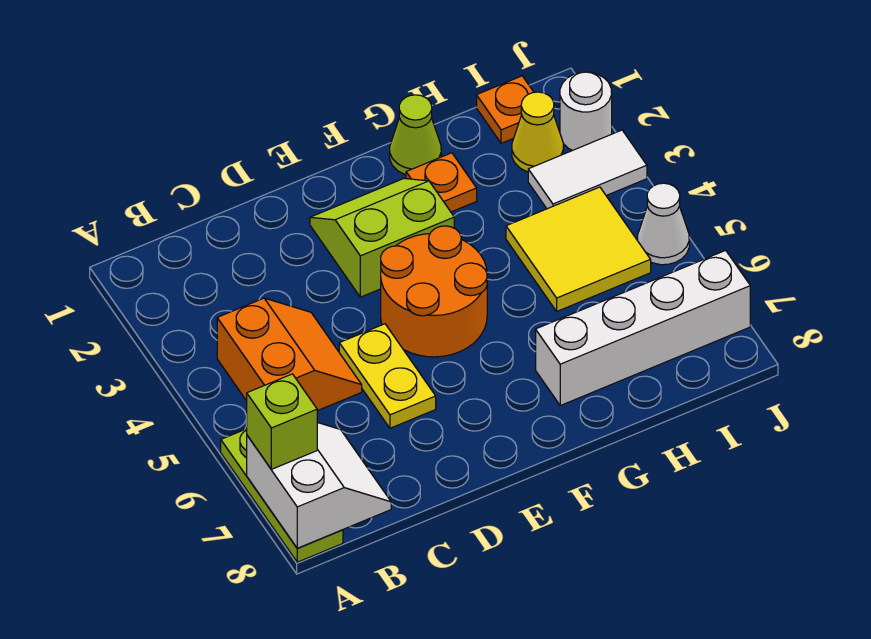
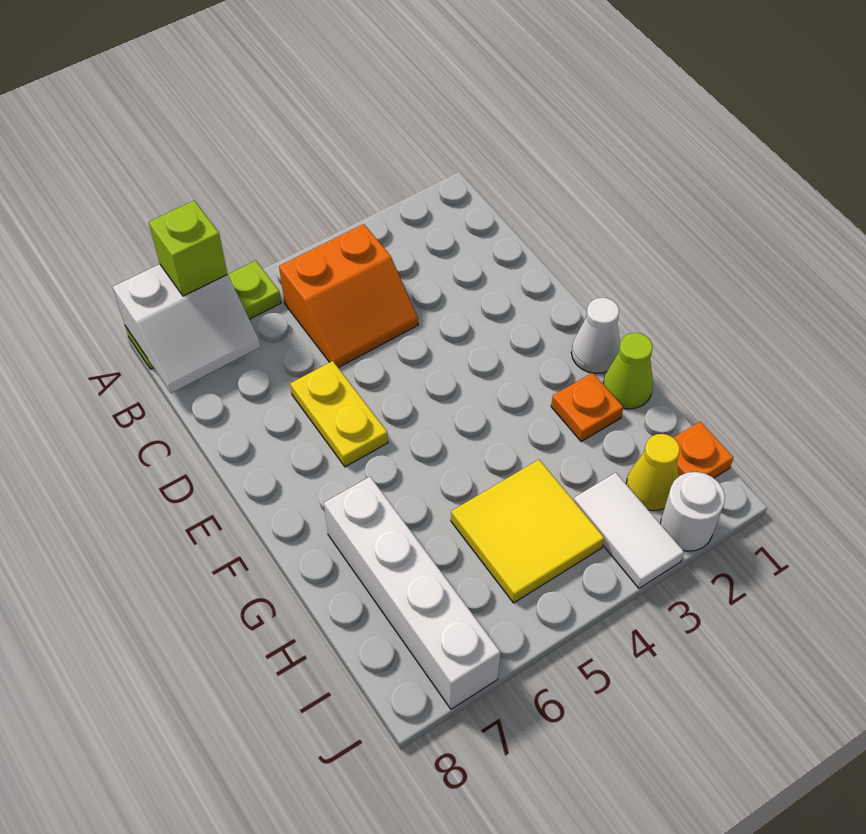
yellow plate D5:D6 level 1 -> yellow plate D6:E6 level 1
lime slope E2:F3 level 1 top 3 -> none
orange round brick E4:F5 level 1 -> none
white cone J5 level 1 -> white cone F1 level 1

